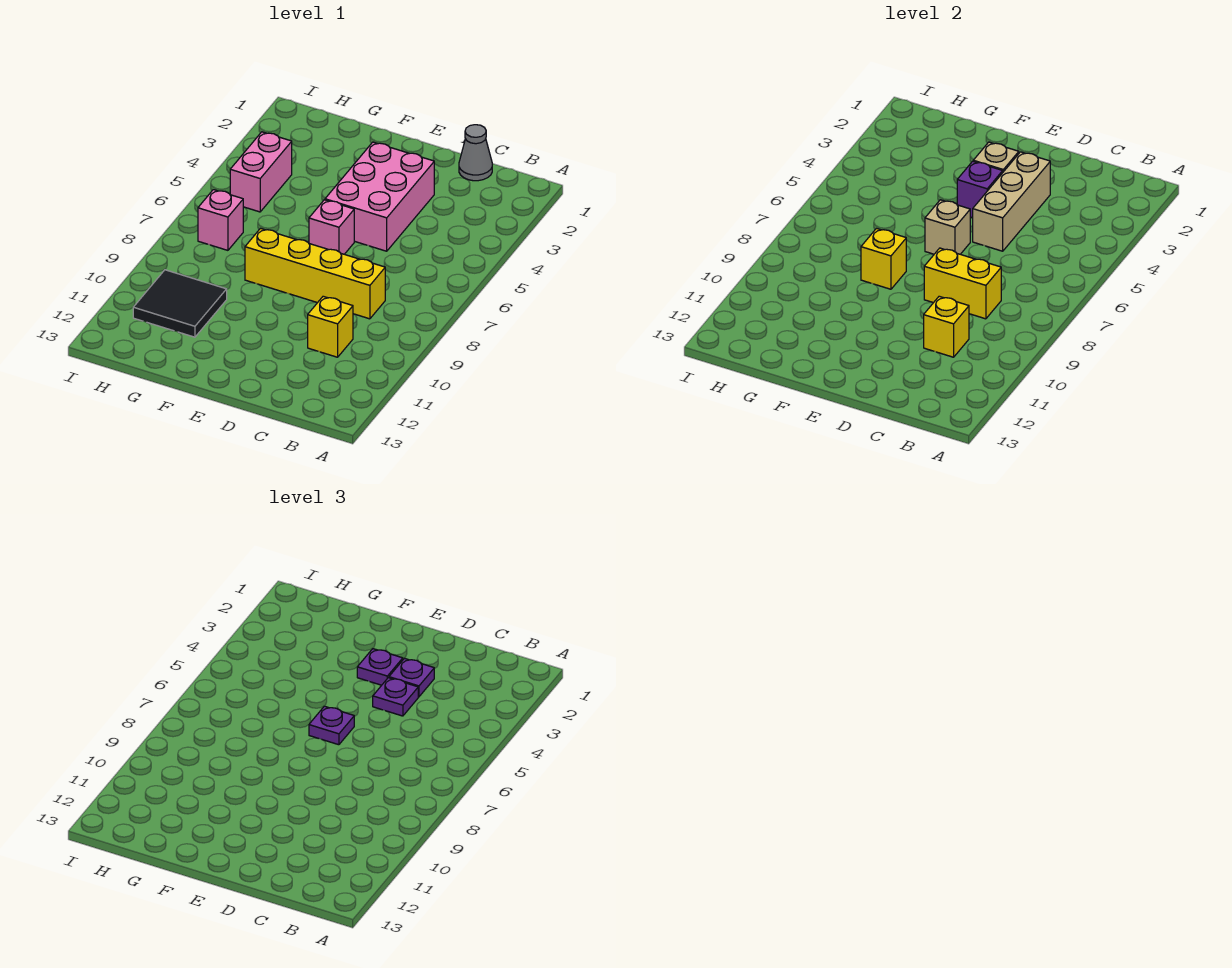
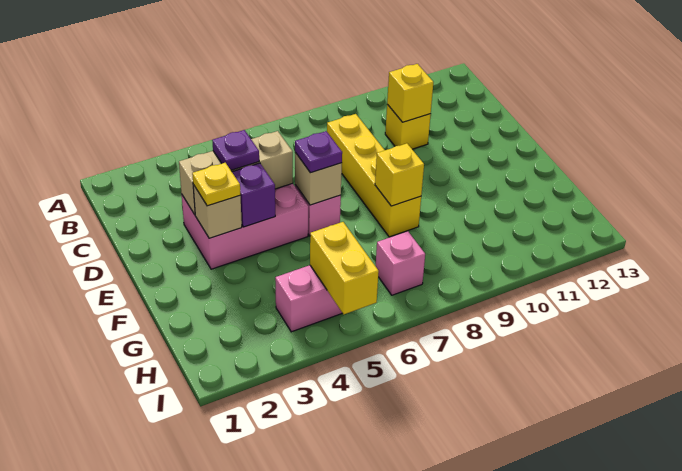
grey cone C1 level 1 -> none
yellow brick C8:D8 level 2 -> yellow brick H5:I5 level 2
purple plate D3 level 3 -> none
purple plate E3 level 3 -> yellow plate E3 level 3
black tile G10:H11 level 1 -> none

